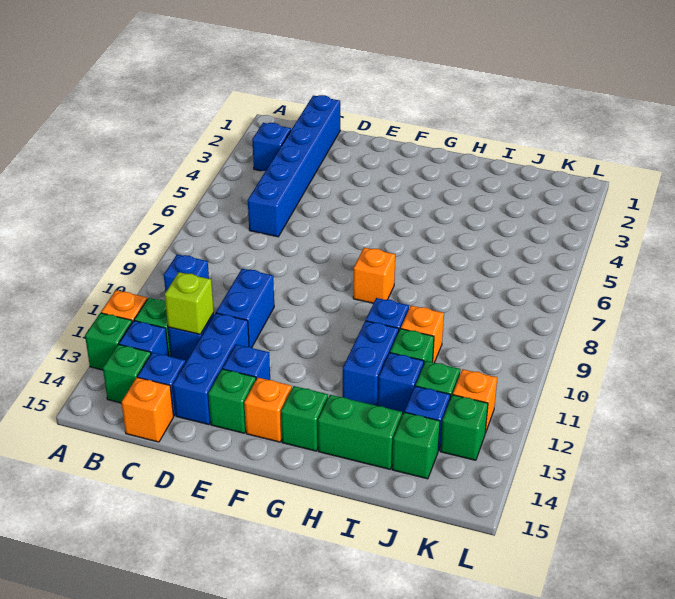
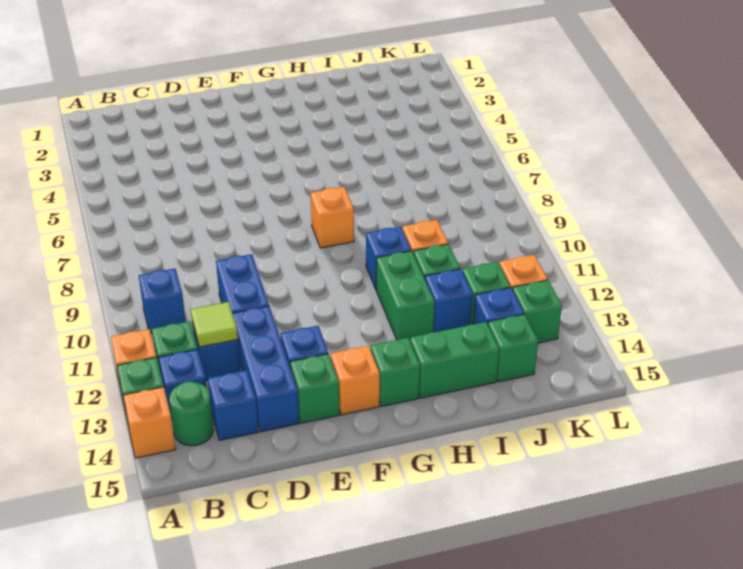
blue brick B3 level 1 -> none
green brick B14 level 1 -> green round brick B14 level 1
blue brick C1:C6 level 1 -> none
lime brick C12 level 2 -> lime tile C12 level 2
orange brick C15 level 1 -> orange brick A14 level 1
blue brick H11:H12 level 1 -> green brick H11:H12 level 1

